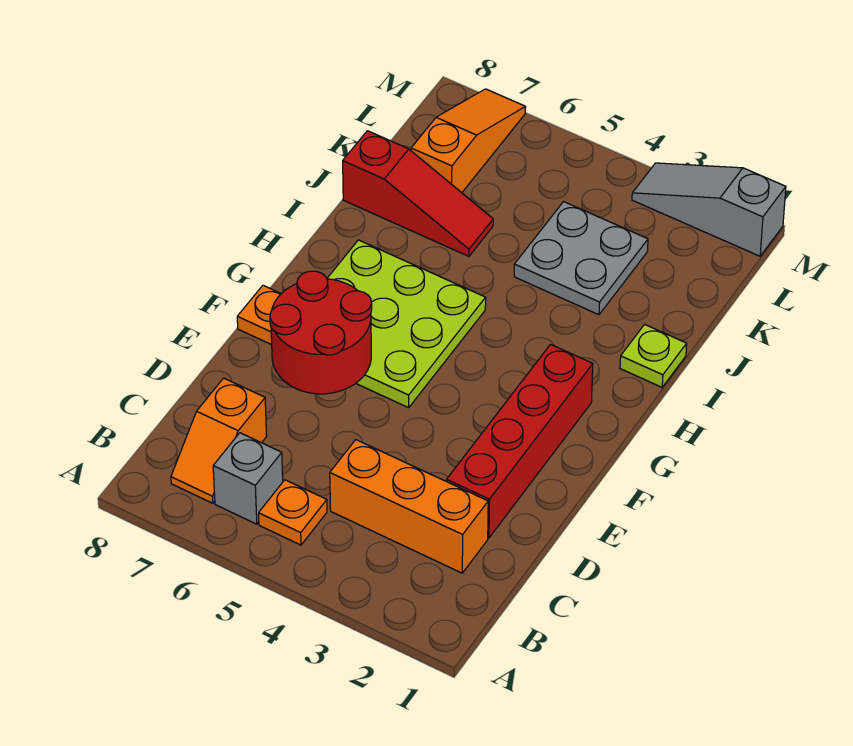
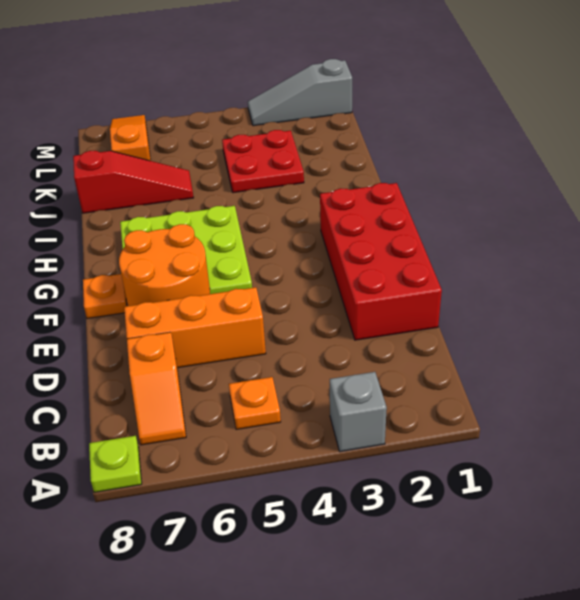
grey brick B6 level 1 -> grey brick A3 level 1
orange brick C2:C4 level 1 -> orange brick D5:D7 level 1
red brick D2:G2 level 1 -> red brick D1:G2 level 1
red round brick E6:F7 level 2 -> orange round brick E6:F7 level 2
lime plate I1 level 1 -> lime plate A8 level 1
grey plate J3:K4 level 1 -> red plate J3:K4 level 1

